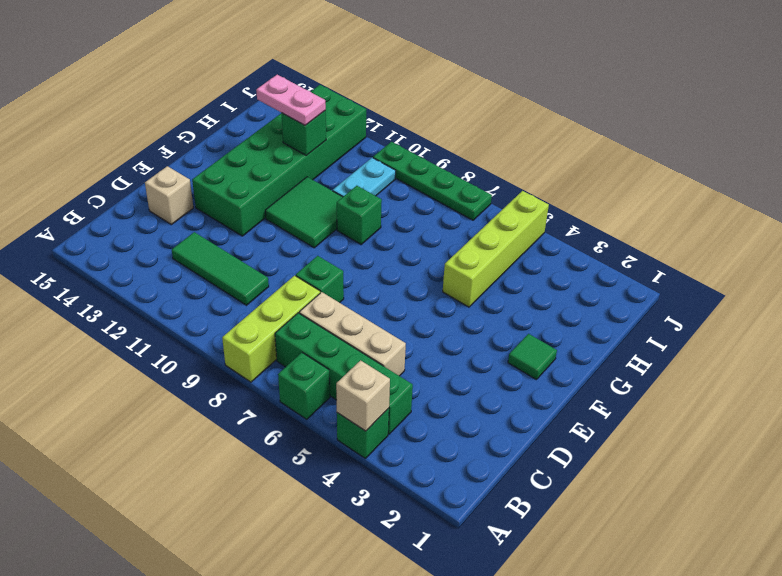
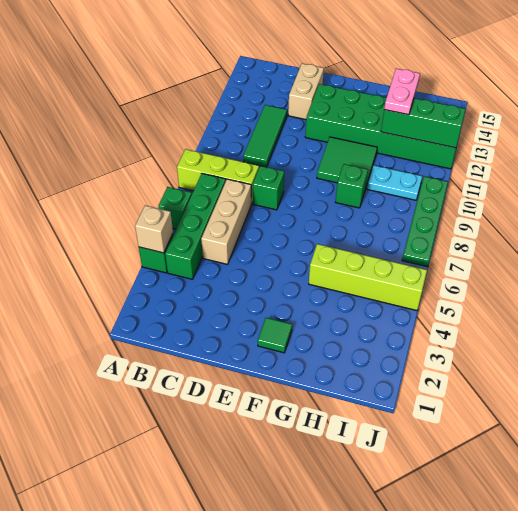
tan brick D14 level 1 -> tan brick D13:D14 level 1
green brick H12 level 2 -> green brick H12:J12 level 2

